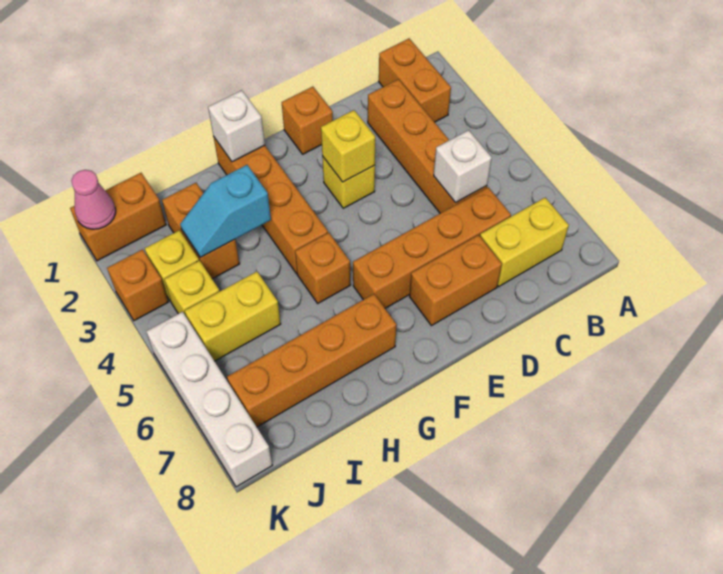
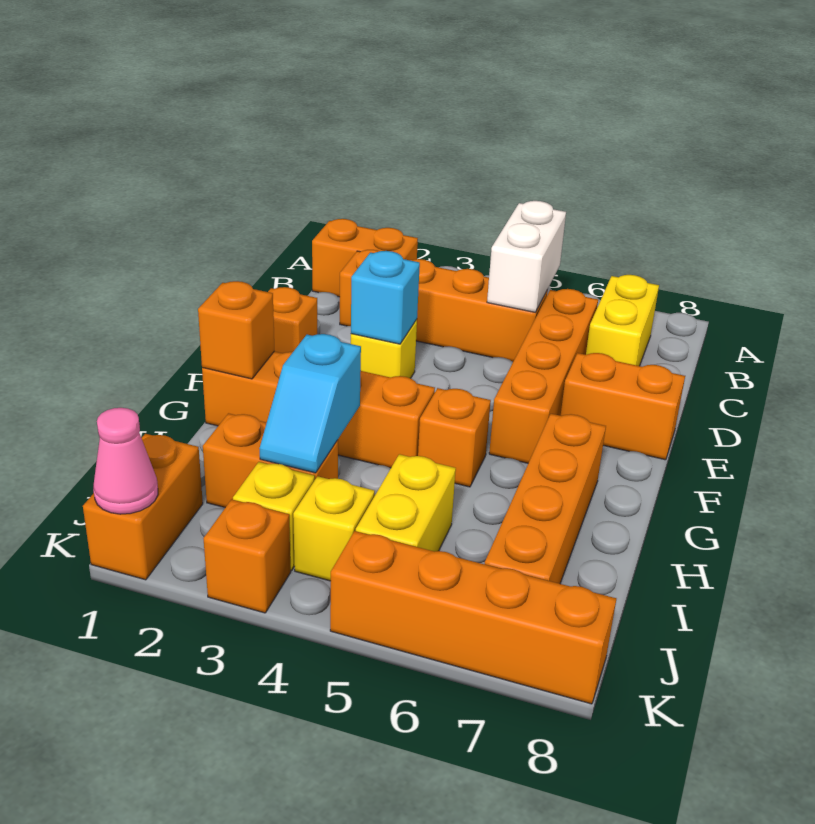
white brick C5 level 2 -> white brick B5:C5 level 2
orange brick D7:E7 level 1 -> orange brick E7:E8 level 1
yellow brick E3 level 2 -> cyan brick E3 level 2
white brick G1 level 2 -> orange brick G1 level 2
white brick K5:K8 level 1 -> orange brick K5:K8 level 1

